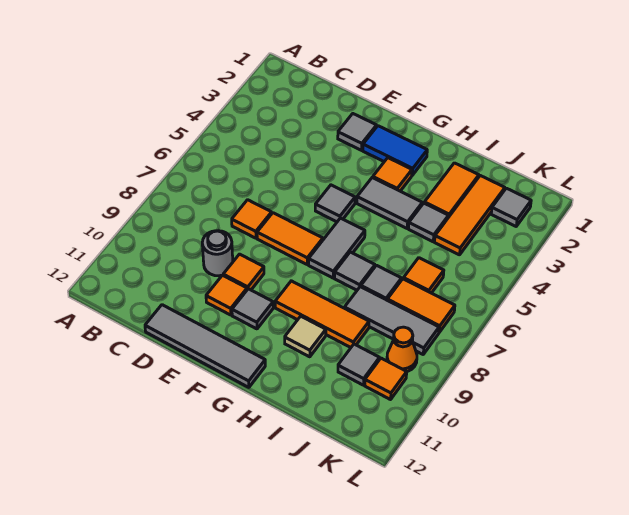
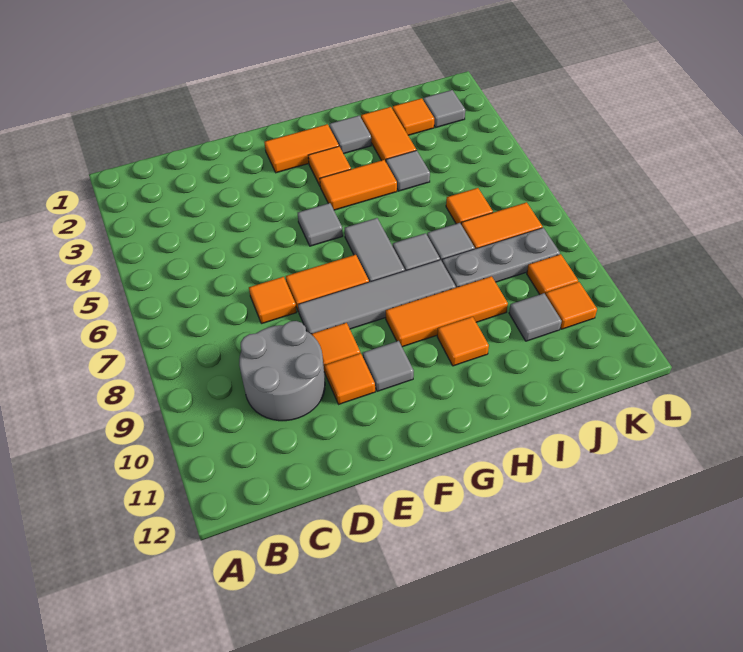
grey round brick D9 level 1 -> grey round brick C9:D10 level 1
grey tile D12:G12 level 1 -> grey tile E8:H8 level 1
grey tile E2 level 1 -> grey tile H2 level 1
blue tile F2:G2 level 1 -> orange tile F2:G2 level 1
grey tile G4:H4 level 1 -> orange tile G4:H4 level 1
tan tile H10 level 1 -> orange tile H10 level 1
grey tile I8:K8 level 1 -> grey plate I8:K8 level 1
orange tile J2:J4 level 1 -> orange tile J2 level 1
orange cone K9 level 1 -> orange tile K9 level 1

